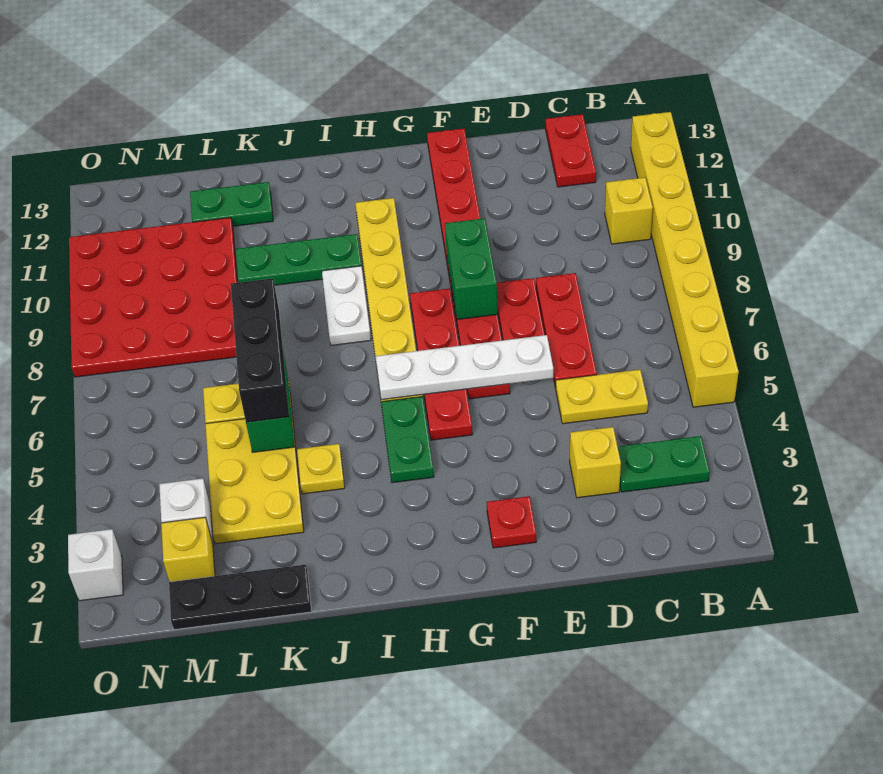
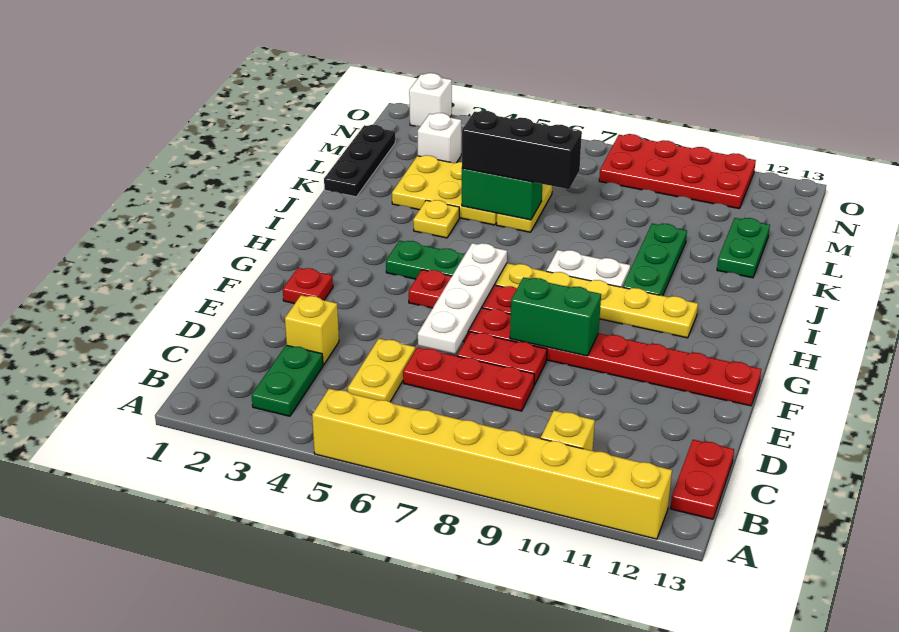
red plate C12:C13 level 1 -> red plate B13:C13 level 1
red plate L8:O11 level 1 -> red plate N8:O11 level 1
yellow brick M2 level 1 -> none

